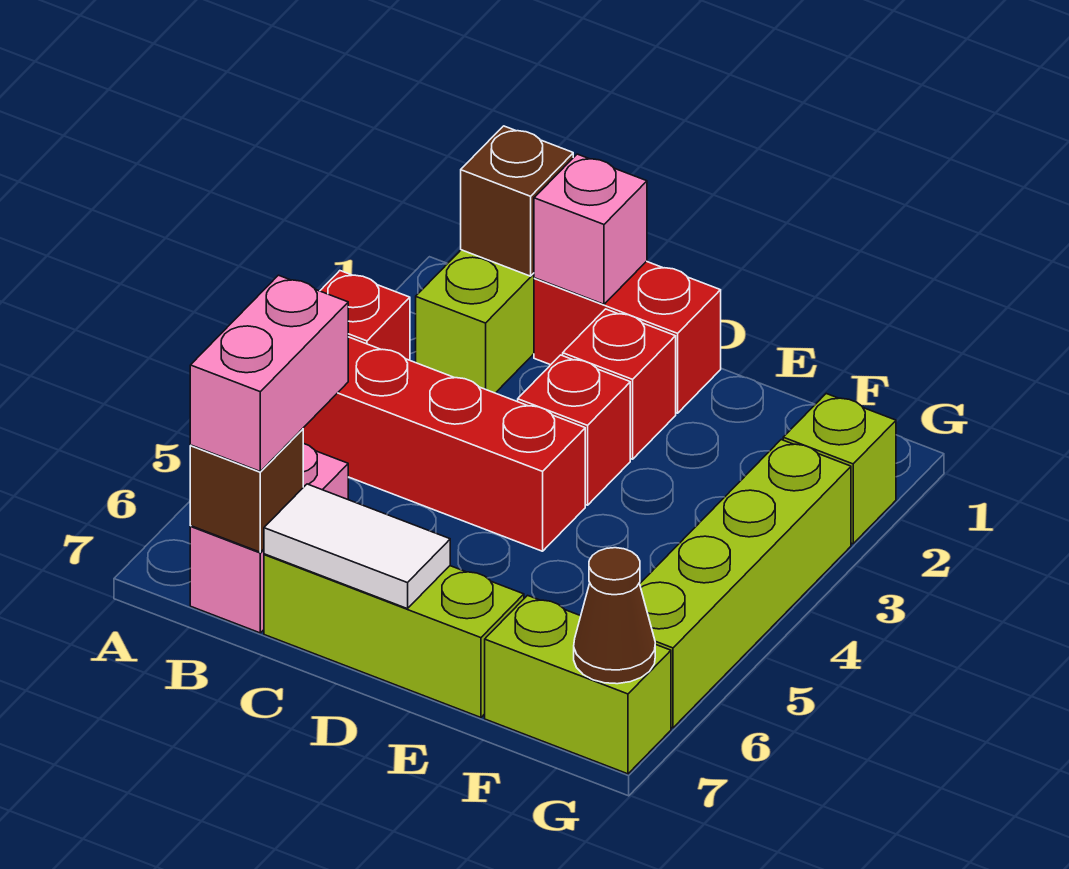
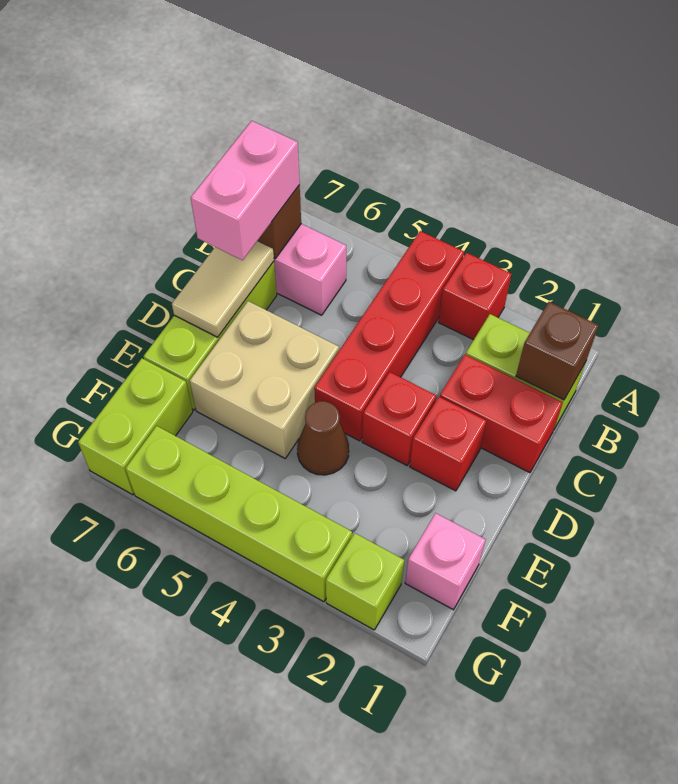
pink brick B6:B7 level 3 -> pink brick B7:C7 level 3
red brick C1:D1 level 1 -> red brick C1:C2 level 1
pink brick C1 level 2 -> pink brick F1 level 1
white tile C7:D7 level 2 -> tan tile C7:D7 level 2
none -> tan brick D5:E6 level 1
brown cone G7 level 2 -> brown cone E4 level 1

